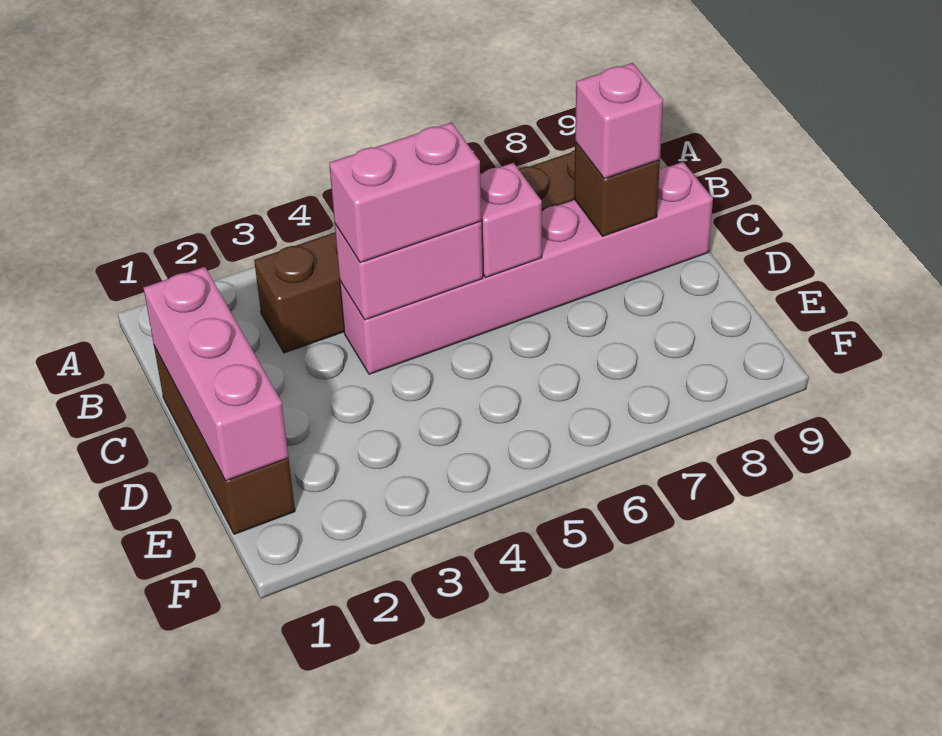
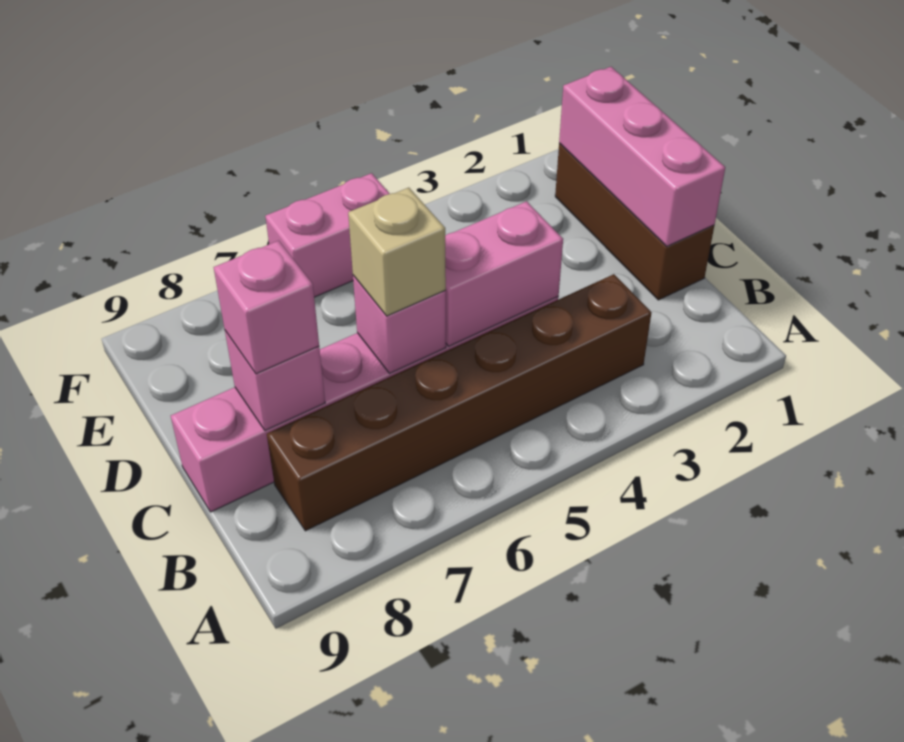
pink brick C4:C5 level 3 -> pink brick F5:F6 level 1
none -> tan brick C6 level 3
brown brick C8 level 2 -> pink brick C8 level 2

